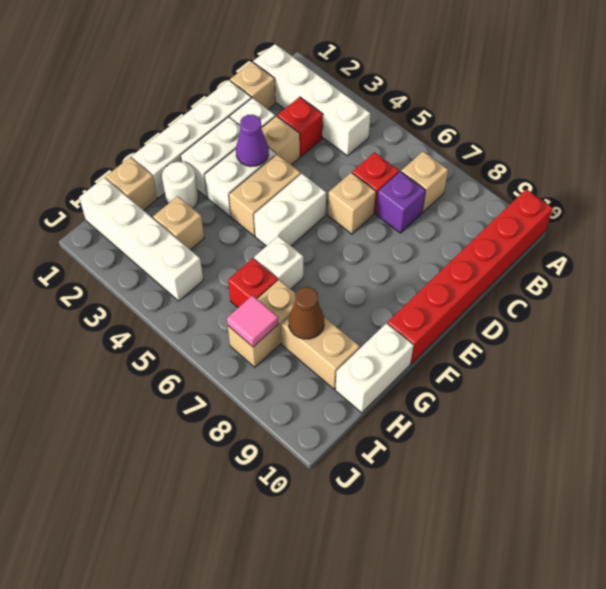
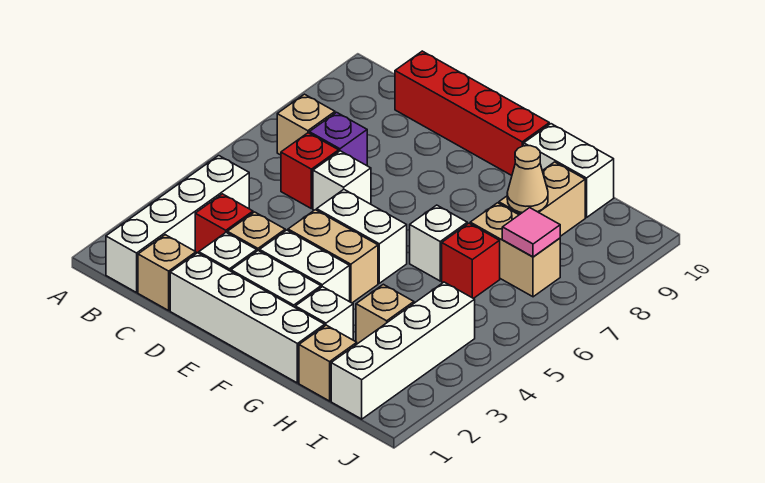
red brick A10:F10 level 1 -> red brick C10:F10 level 1
tan brick D6 level 1 -> white brick D6 level 1
purple cone E3 level 2 -> none
white round brick G2 level 1 -> white brick G2 level 1
brown cone H8 level 2 -> tan cone H8 level 2

